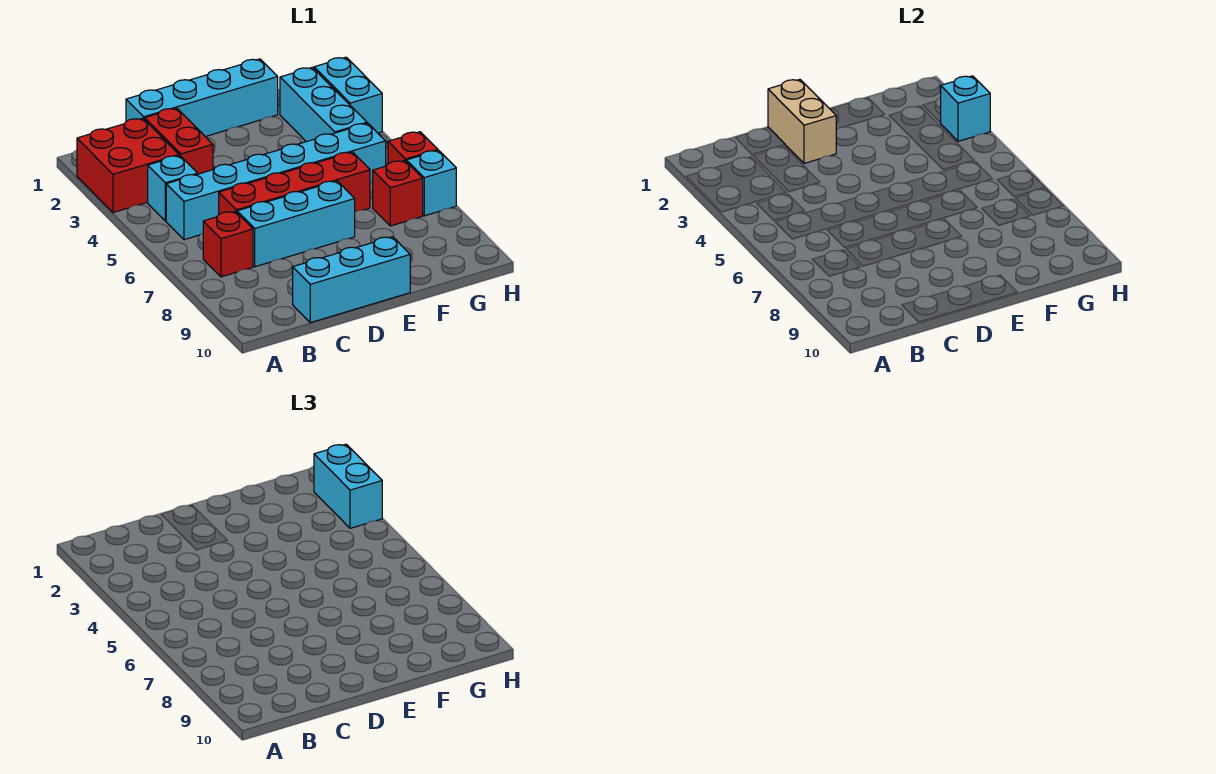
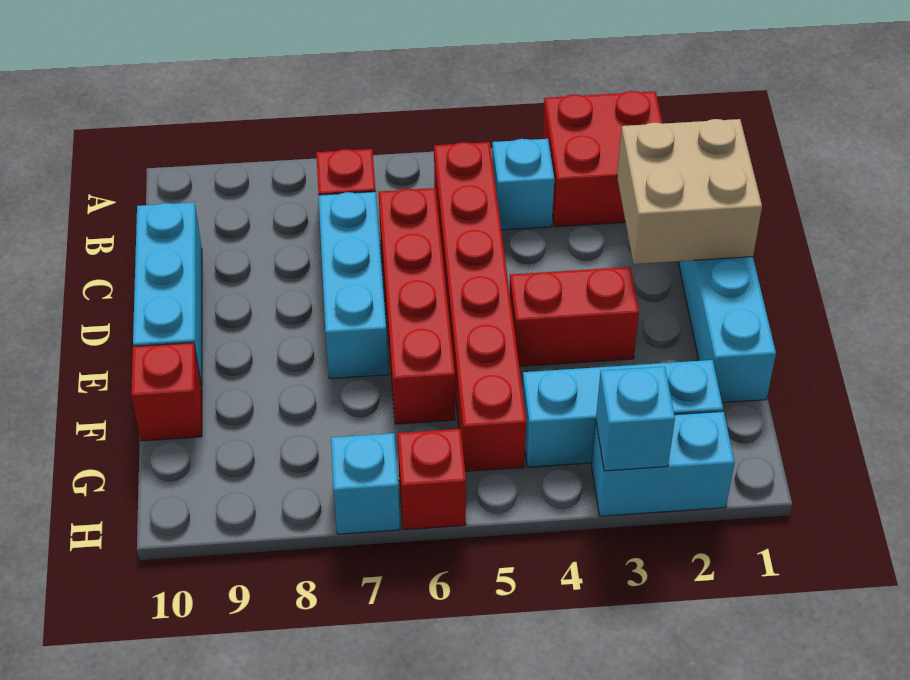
cyan brick B5:G5 level 1 -> red brick B5:G5 level 1
red brick C2:C3 level 1 -> red brick E3:E4 level 1
tan brick D1:D2 level 2 -> tan brick C1:D2 level 2
red brick G7 level 1 -> red brick F10 level 1
cyan brick H2:H3 level 3 -> none

